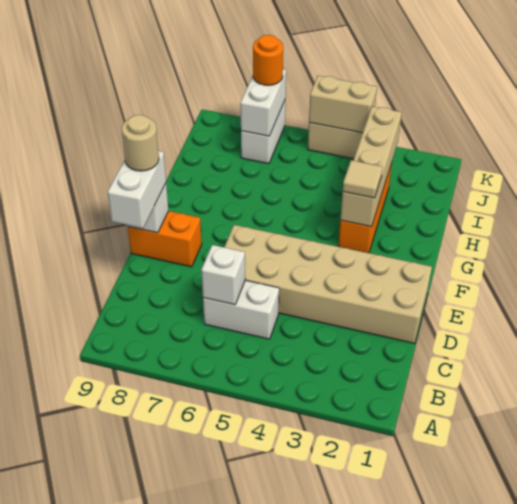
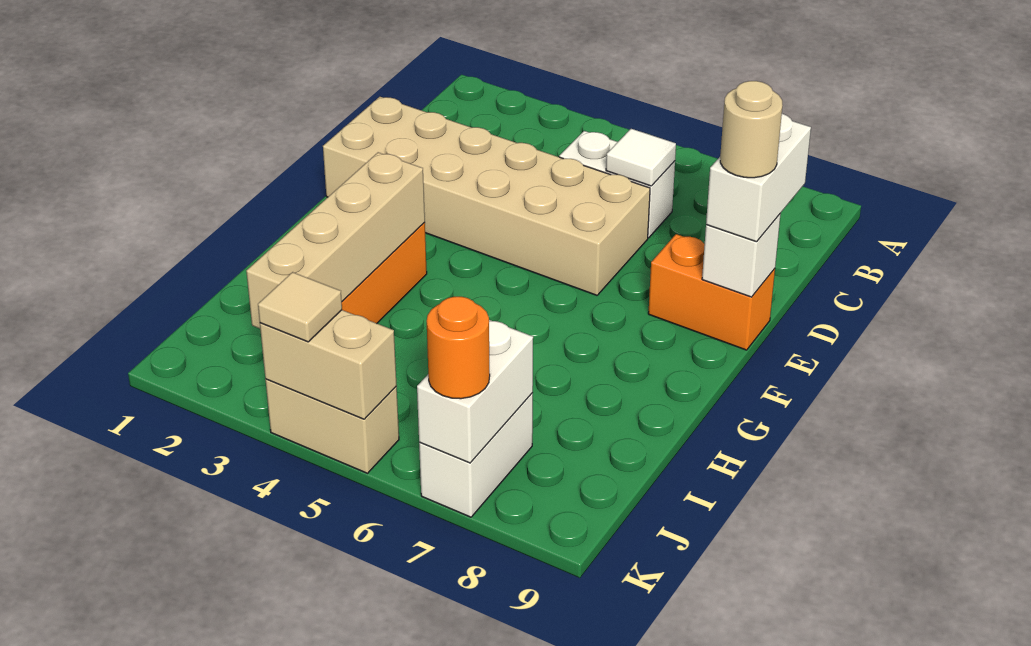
white brick C6 level 2 -> white tile C6 level 2
tan tile G3 level 3 -> tan tile K4 level 3

